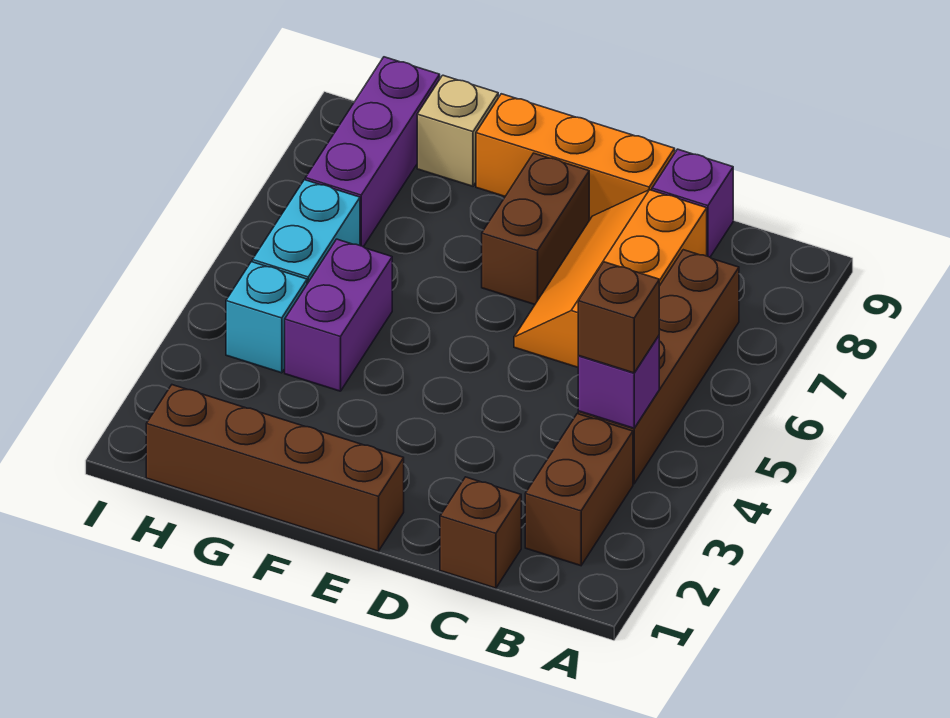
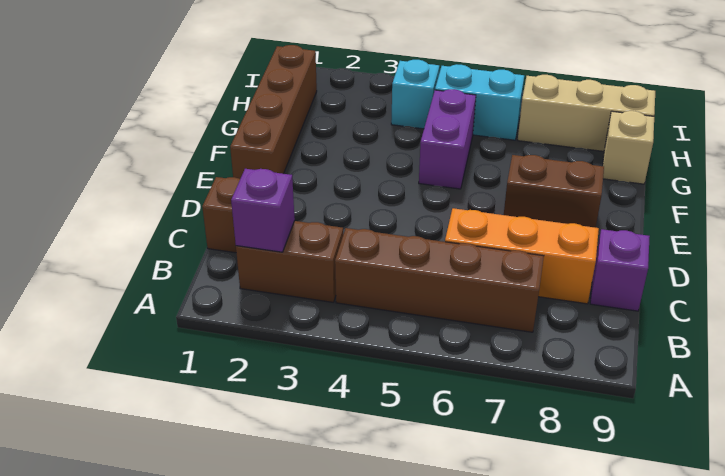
purple brick B4 level 2 -> purple brick B2 level 2
brown brick B4 level 3 -> none
orange brick D9:F9 level 1 -> none
purple brick G4:G5 level 1 -> purple brick F5:G5 level 1
purple brick H7:H9 level 1 -> tan brick H7:H9 level 1

